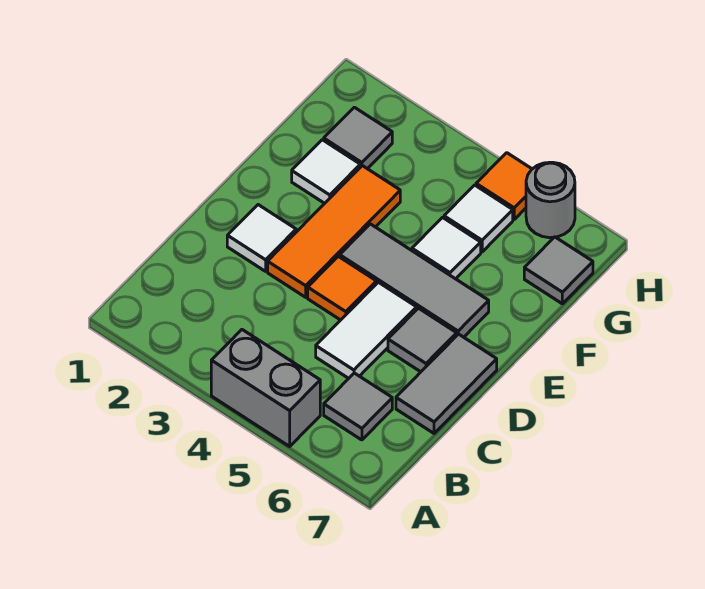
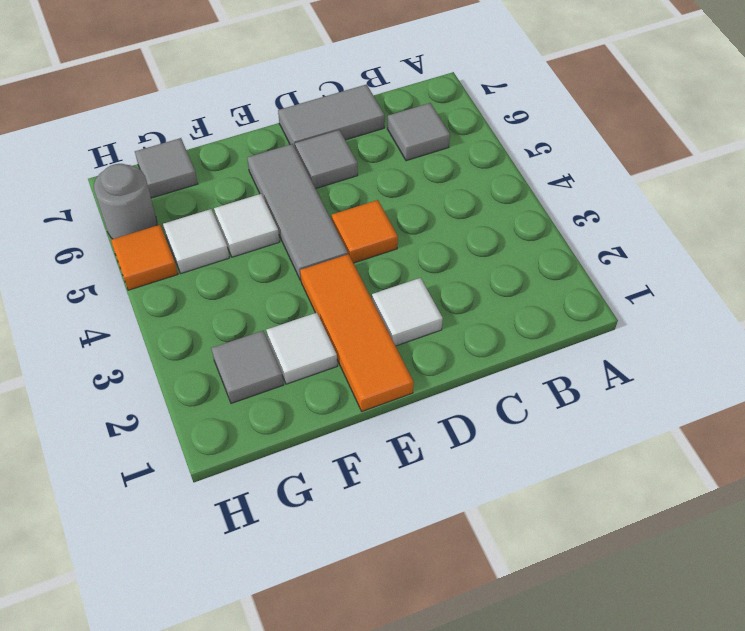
grey brick A4:A5 level 1 -> none
white tile C5:D5 level 1 -> none
orange tile D3:F3 level 1 -> orange tile E1:E3 level 1

